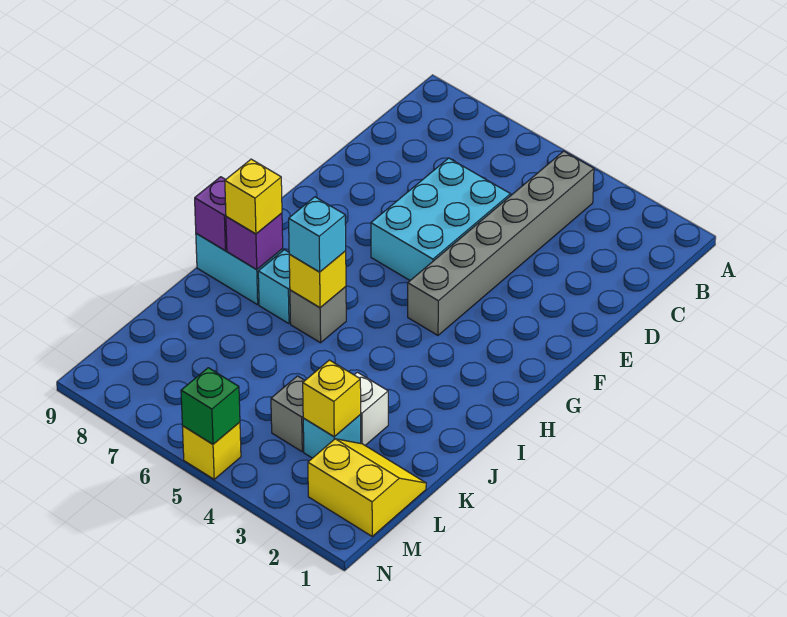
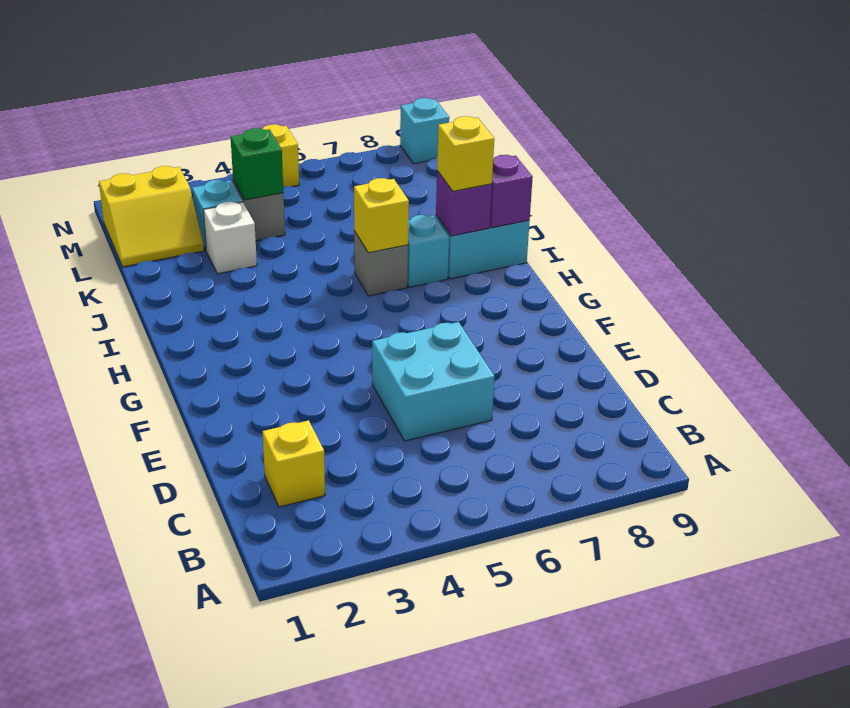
grey brick B4:G4 level 1 -> none
cyan brick D5:F6 level 1 -> cyan brick D5:E6 level 1
cyan brick I6 level 3 -> cyan brick N9 level 1
yellow brick L3 level 2 -> yellow brick C2 level 1
green brick N5 level 2 -> green brick L4 level 2

